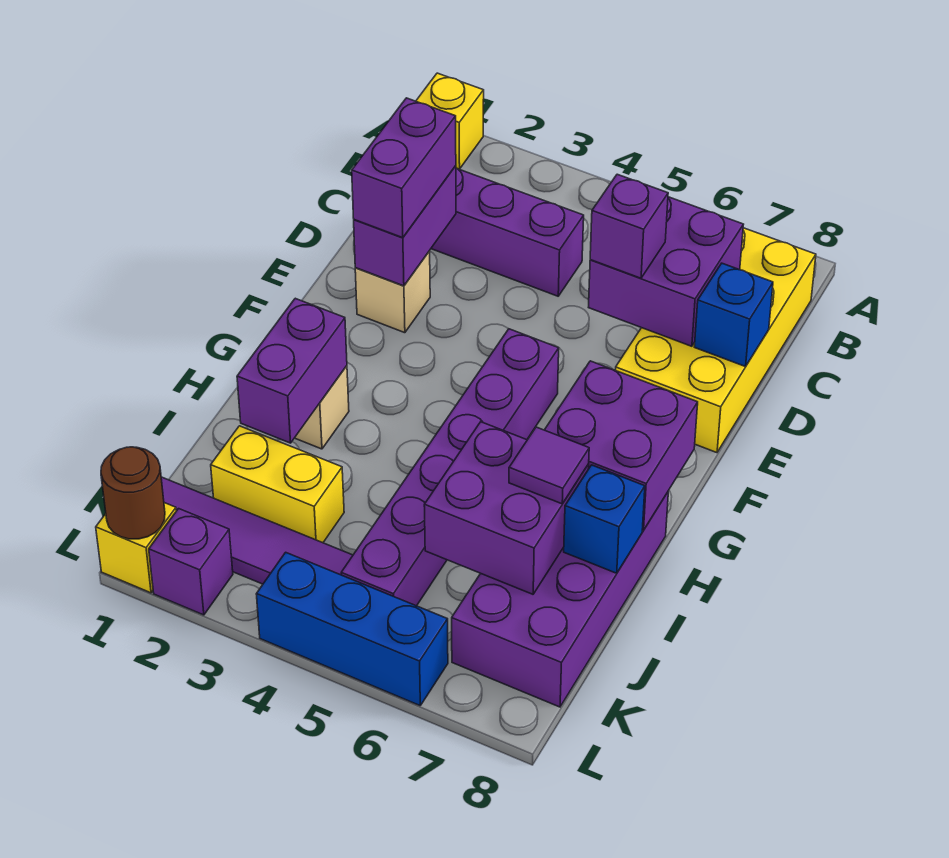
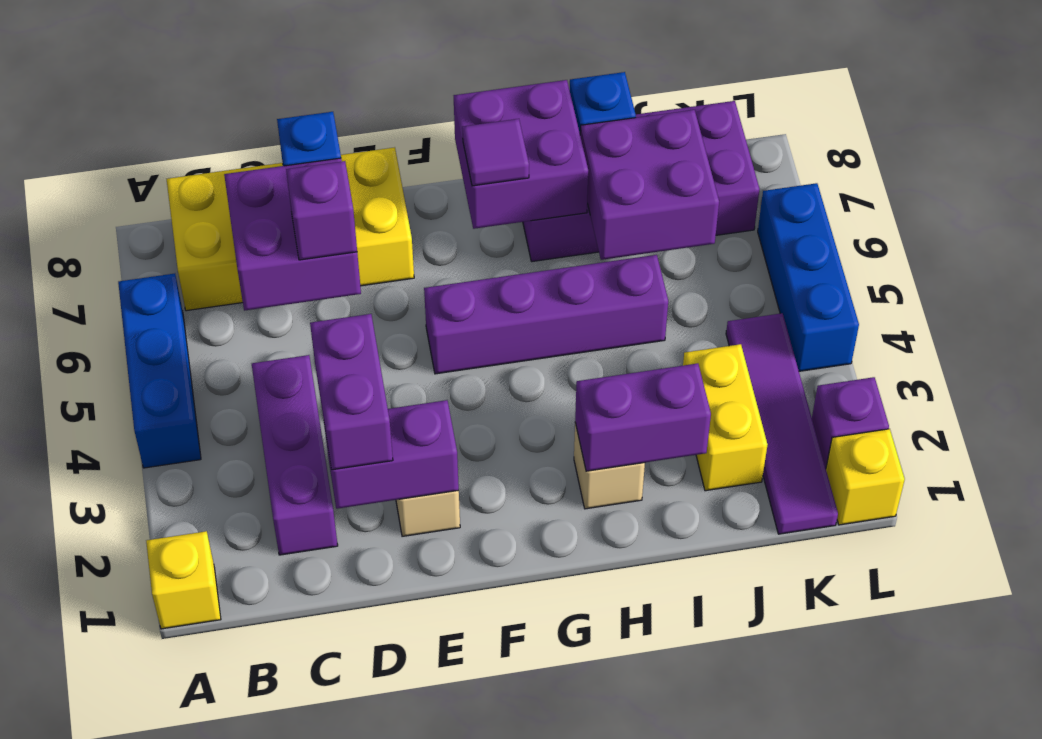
none -> blue brick A4:A6 level 1
purple brick D2:E2 level 3 -> purple brick D2:D3 level 3
purple brick F5:K5 level 1 -> purple brick F5:I5 level 1
purple tile I7 level 3 -> purple tile G7 level 3
brown round brick L1 level 2 -> none

